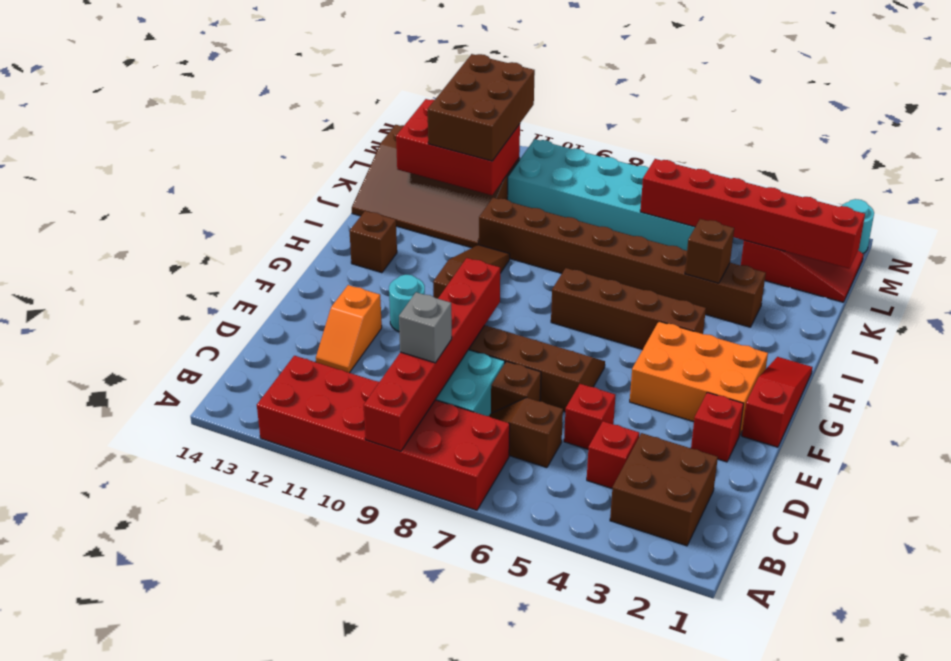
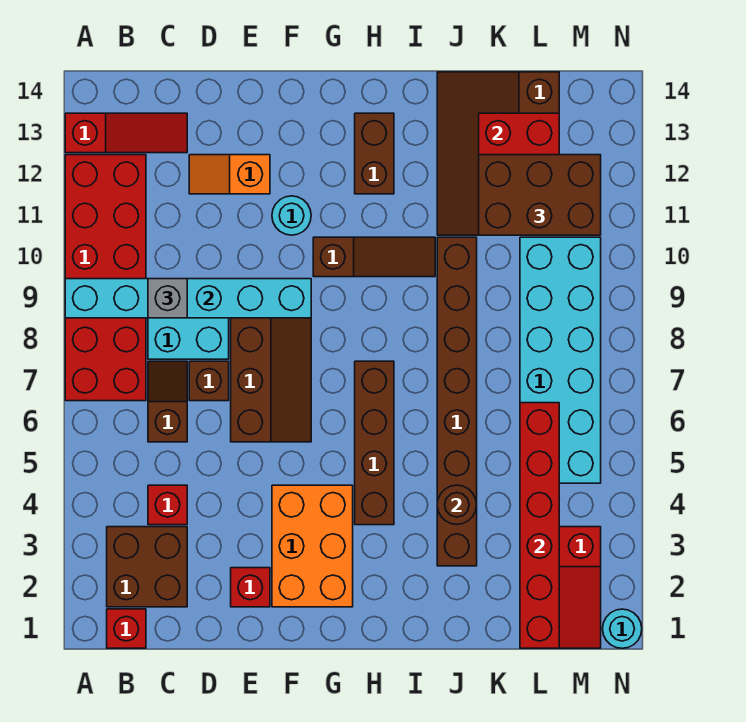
red brick A9:F9 level 2 -> cyan brick A9:F9 level 2
red brick D5 level 1 -> red brick B1 level 1
red slope F1:H1 level 1 top F -> red slope A13:C13 level 1 top A
brown brick H13 level 1 -> brown brick H12:H13 level 1
brown brick J4 level 2 -> brown round brick J4 level 2

